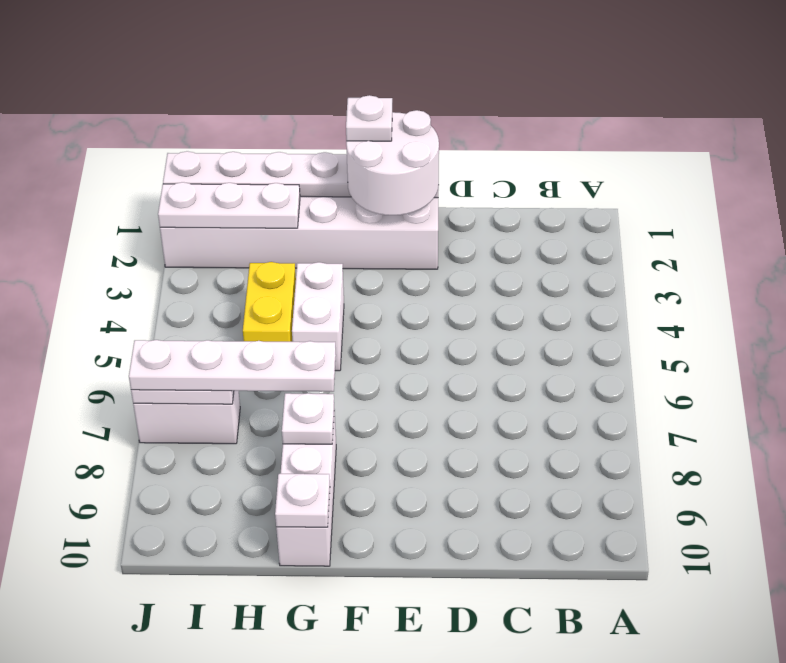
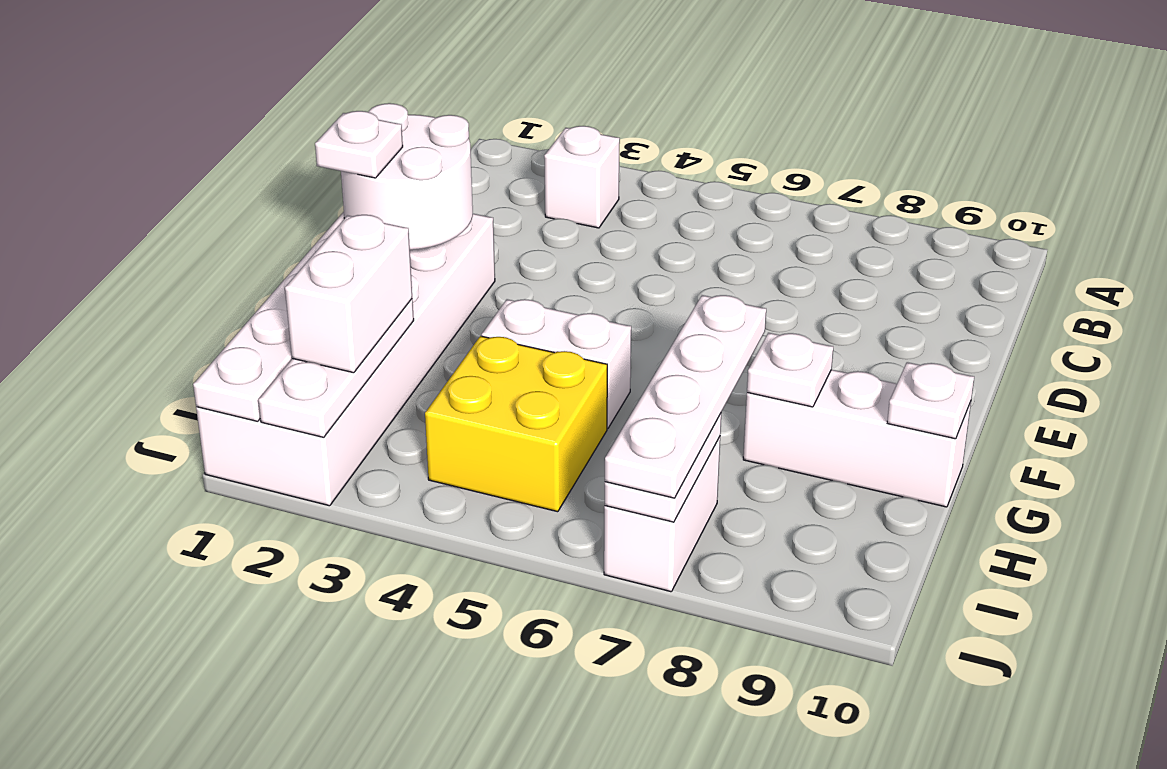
none -> white brick B3 level 1
none -> white brick H2:I2 level 3
yellow brick H4:H5 level 1 -> yellow brick H4:I5 level 1

